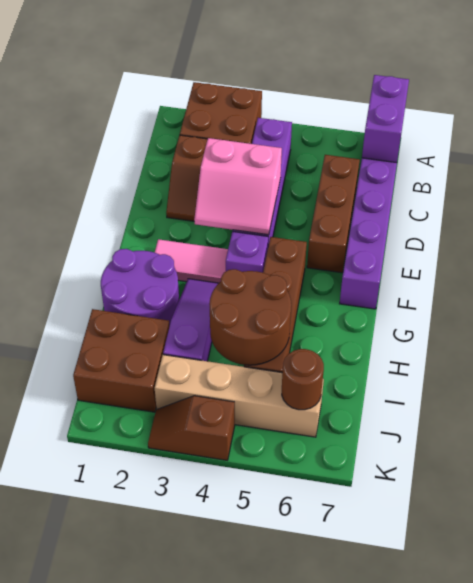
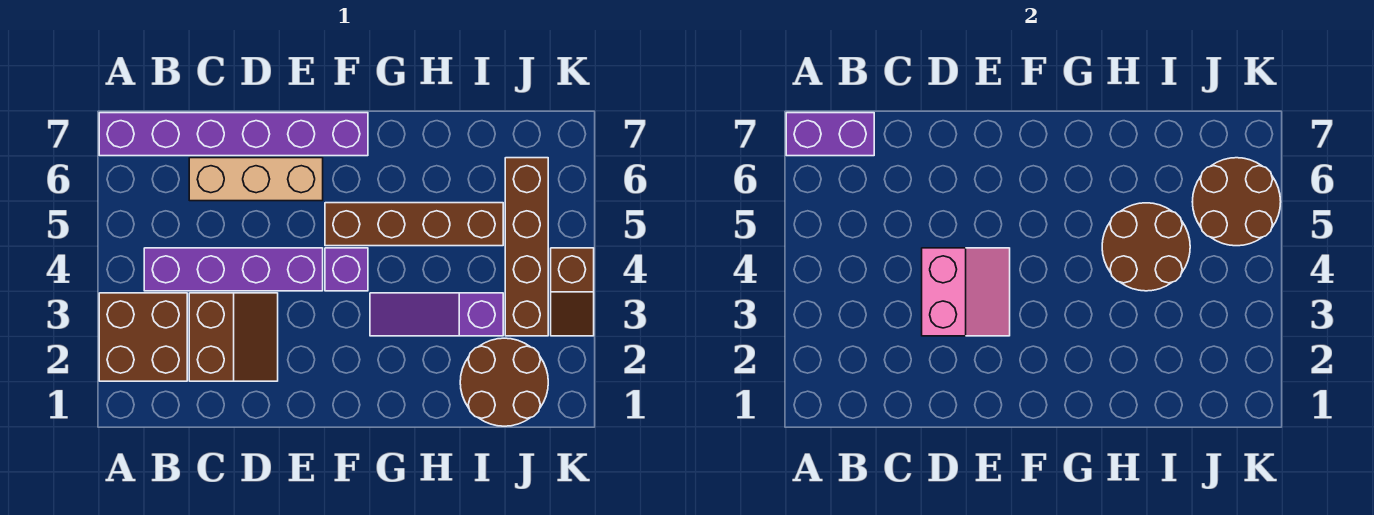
brown brick C6:E6 level 1 -> tan brick C6:E6 level 1
pink tile F2:F3 level 1 -> none
purple round brick G1:H2 level 1 -> none
brown brick I1:J2 level 1 -> brown round brick I1:J2 level 1
tan brick J3:J6 level 1 -> brown brick J3:J6 level 1
brown round brick J6 level 2 -> brown round brick J5:K6 level 2

